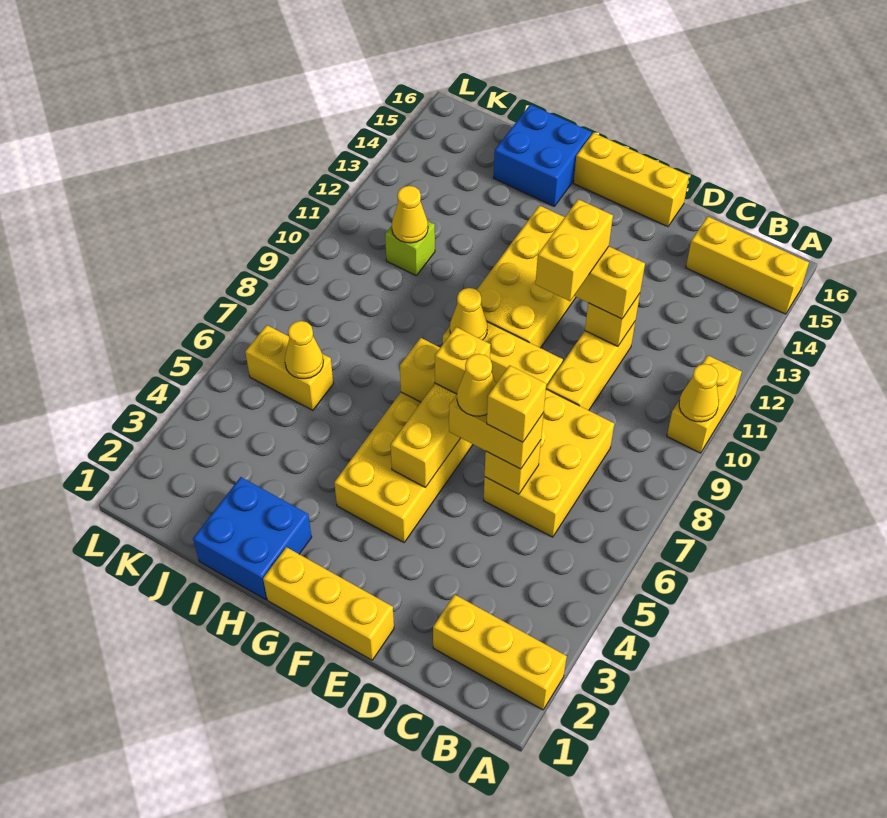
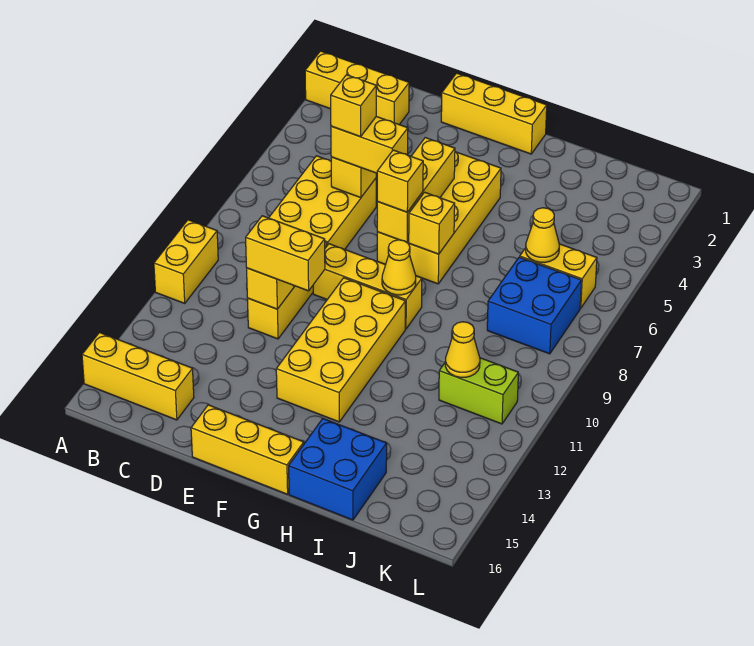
yellow cone A10 level 2 -> none
yellow cone E6 level 4 -> none
yellow brick E10:E11 level 4 -> none
blue brick H1:I2 level 1 -> blue brick J7:K8 level 1
lime brick J11 level 1 -> lime brick J11:K11 level 1

